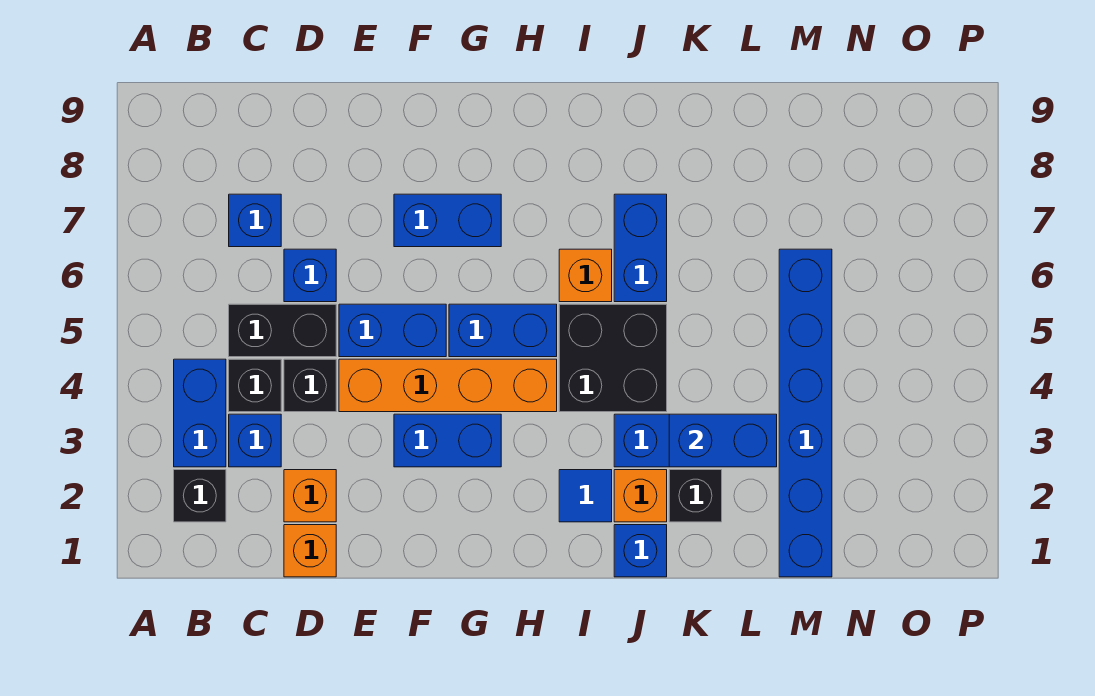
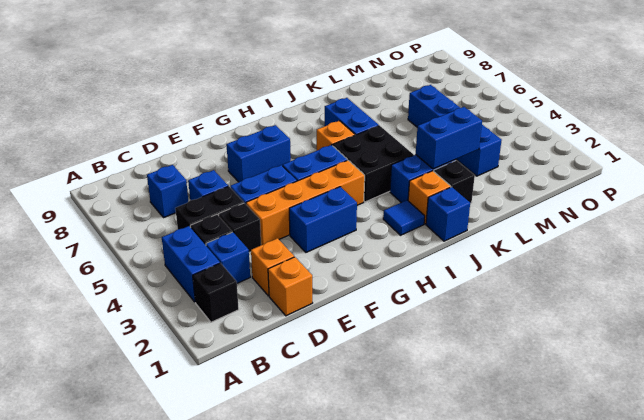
blue brick M1:M6 level 1 -> blue brick M3:M6 level 1

